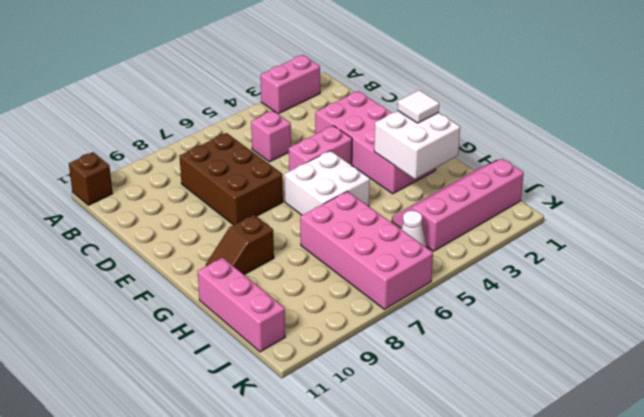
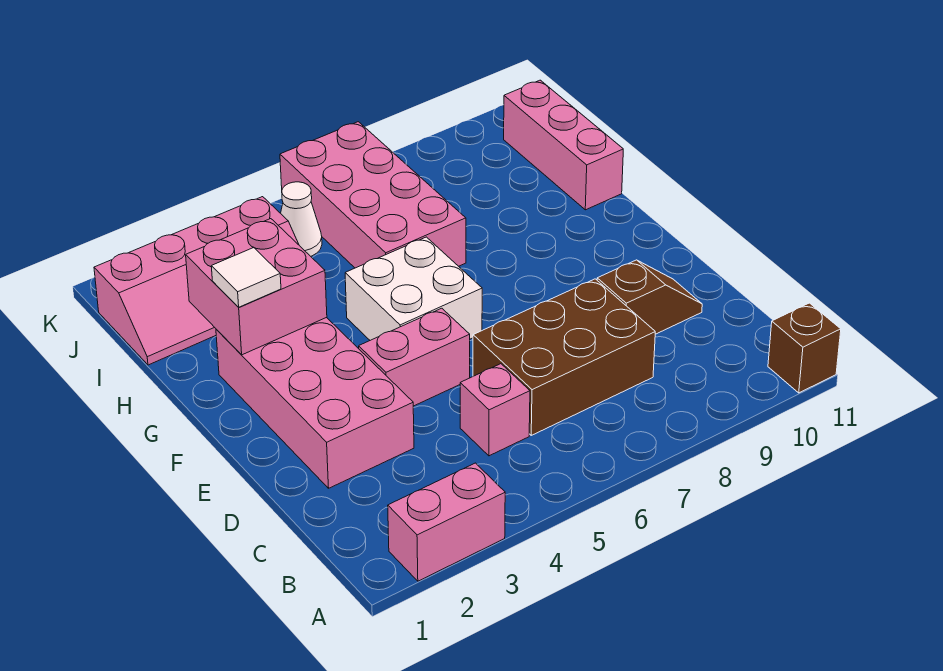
brown brick C7:E8 level 1 -> brown brick C6:D8 level 1
white brick G2:H3 level 2 -> pink brick G2:H3 level 2
brown slope G9:G10 level 1 top 9 -> brown slope D9:D10 level 1 top 9

